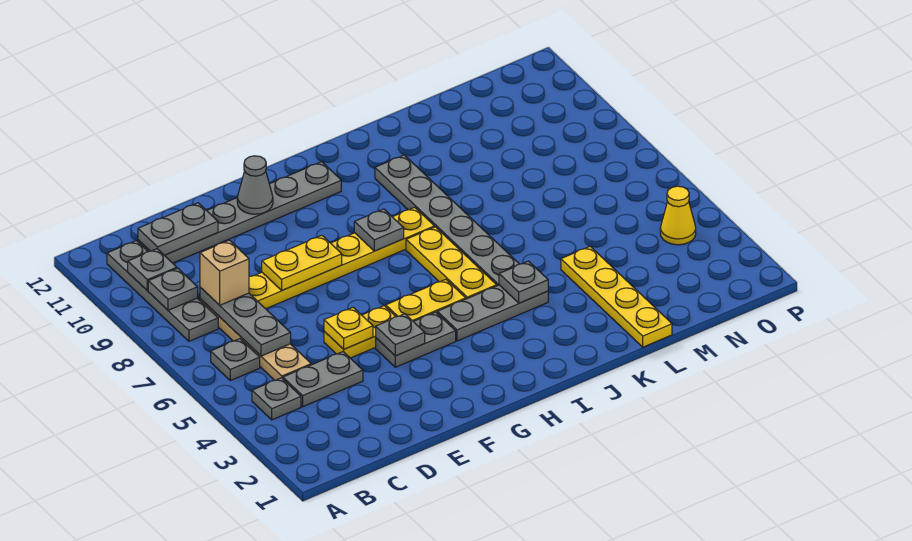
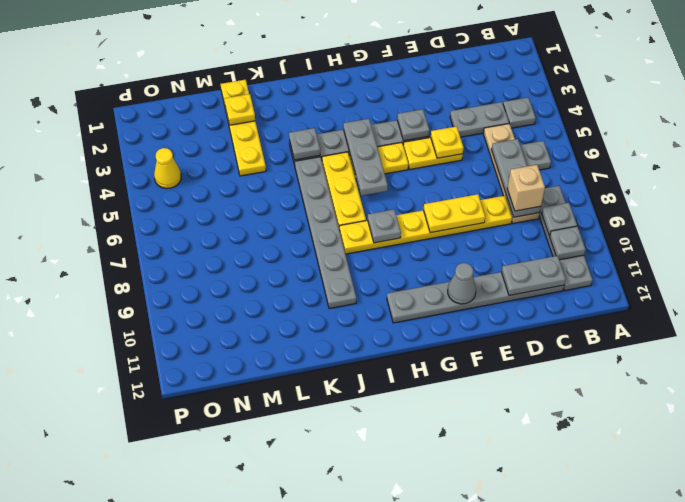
none -> grey plate H4:H6 level 2
none -> yellow plate L2 level 2

